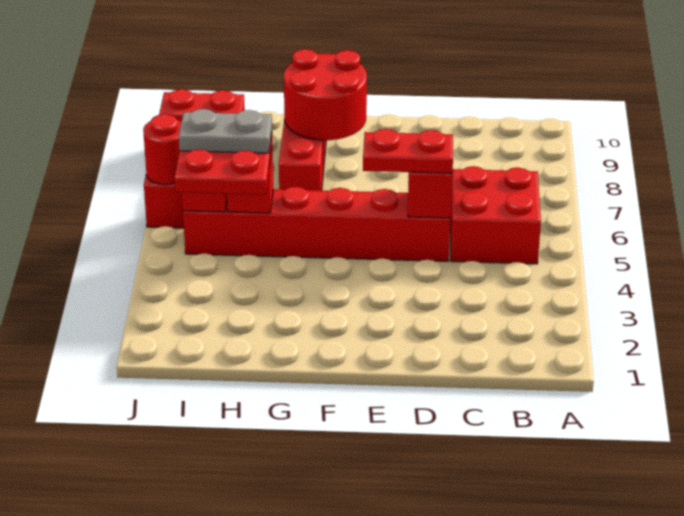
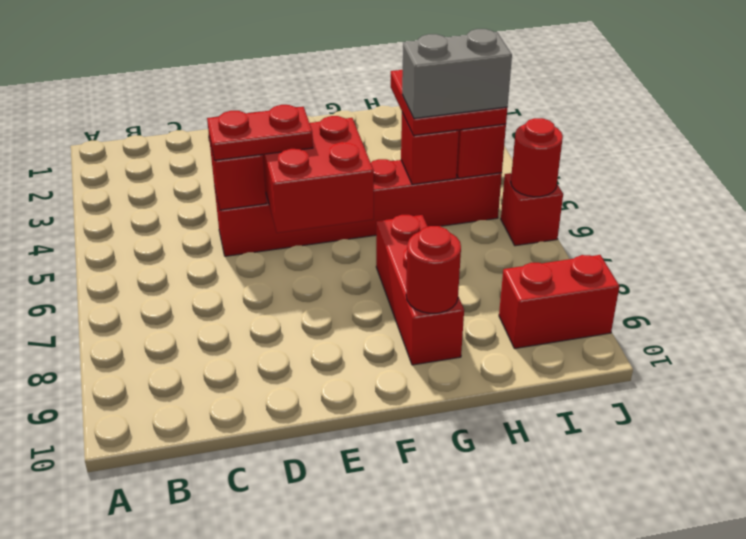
red brick B5:C6 level 1 -> red brick E5:F6 level 2
red round brick F8:G9 level 2 -> red round brick G9 level 2
grey plate H5:I5 level 4 -> grey brick H5:I5 level 4

